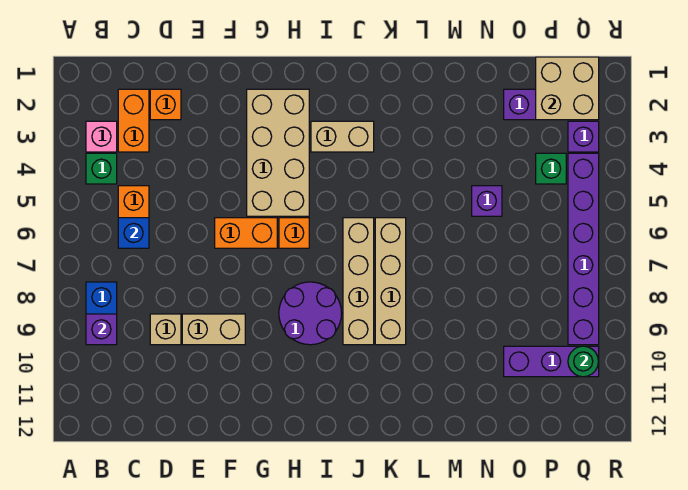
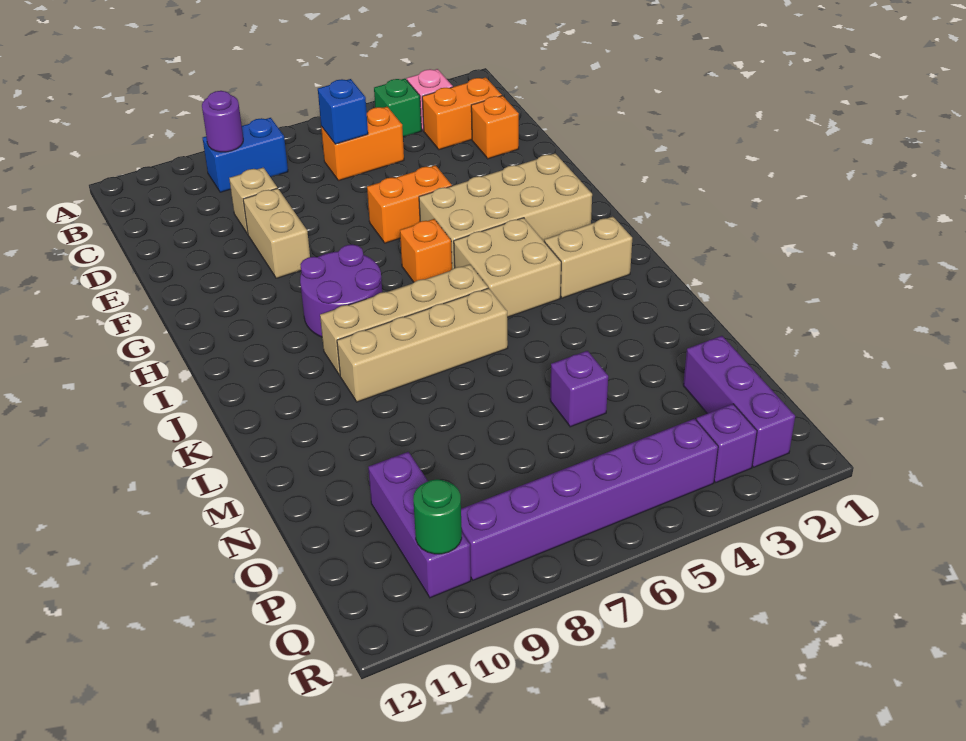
purple brick B9 level 2 -> purple round brick B9 level 2
orange brick F6:G6 level 1 -> orange brick F5:F6 level 1
tan brick I3:J3 level 1 -> tan brick J2:J3 level 1
tan brick P1:Q2 level 2 -> tan brick I4:J5 level 1
green brick P4 level 1 -> none

